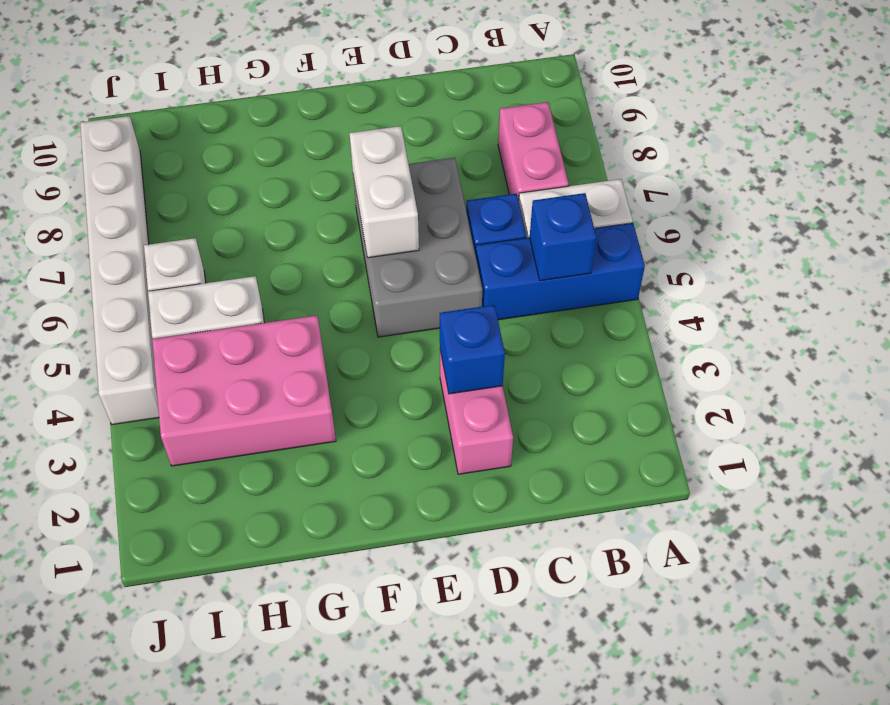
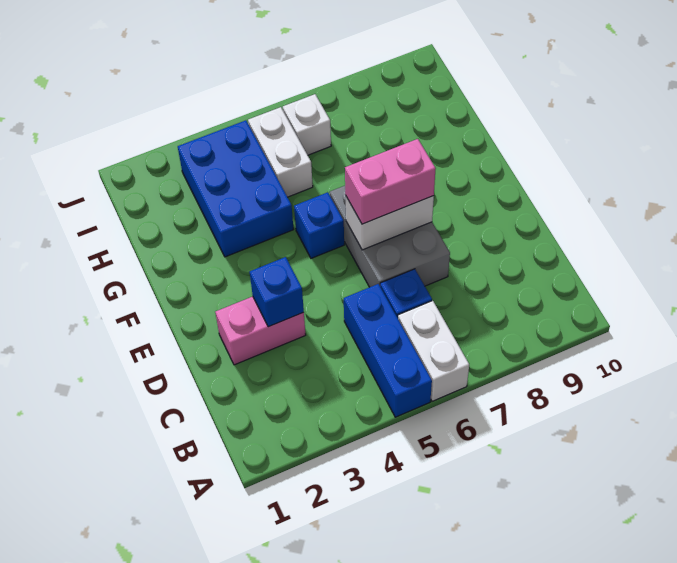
blue brick B5 level 2 -> blue brick F5 level 1
pink brick B7:B8 level 1 -> pink brick E6:E7 level 3
grey brick D5:E7 level 1 -> grey brick D6:F7 level 1
pink brick G3:I4 level 1 -> blue brick G3:I4 level 1
white brick J4:J9 level 1 -> none

